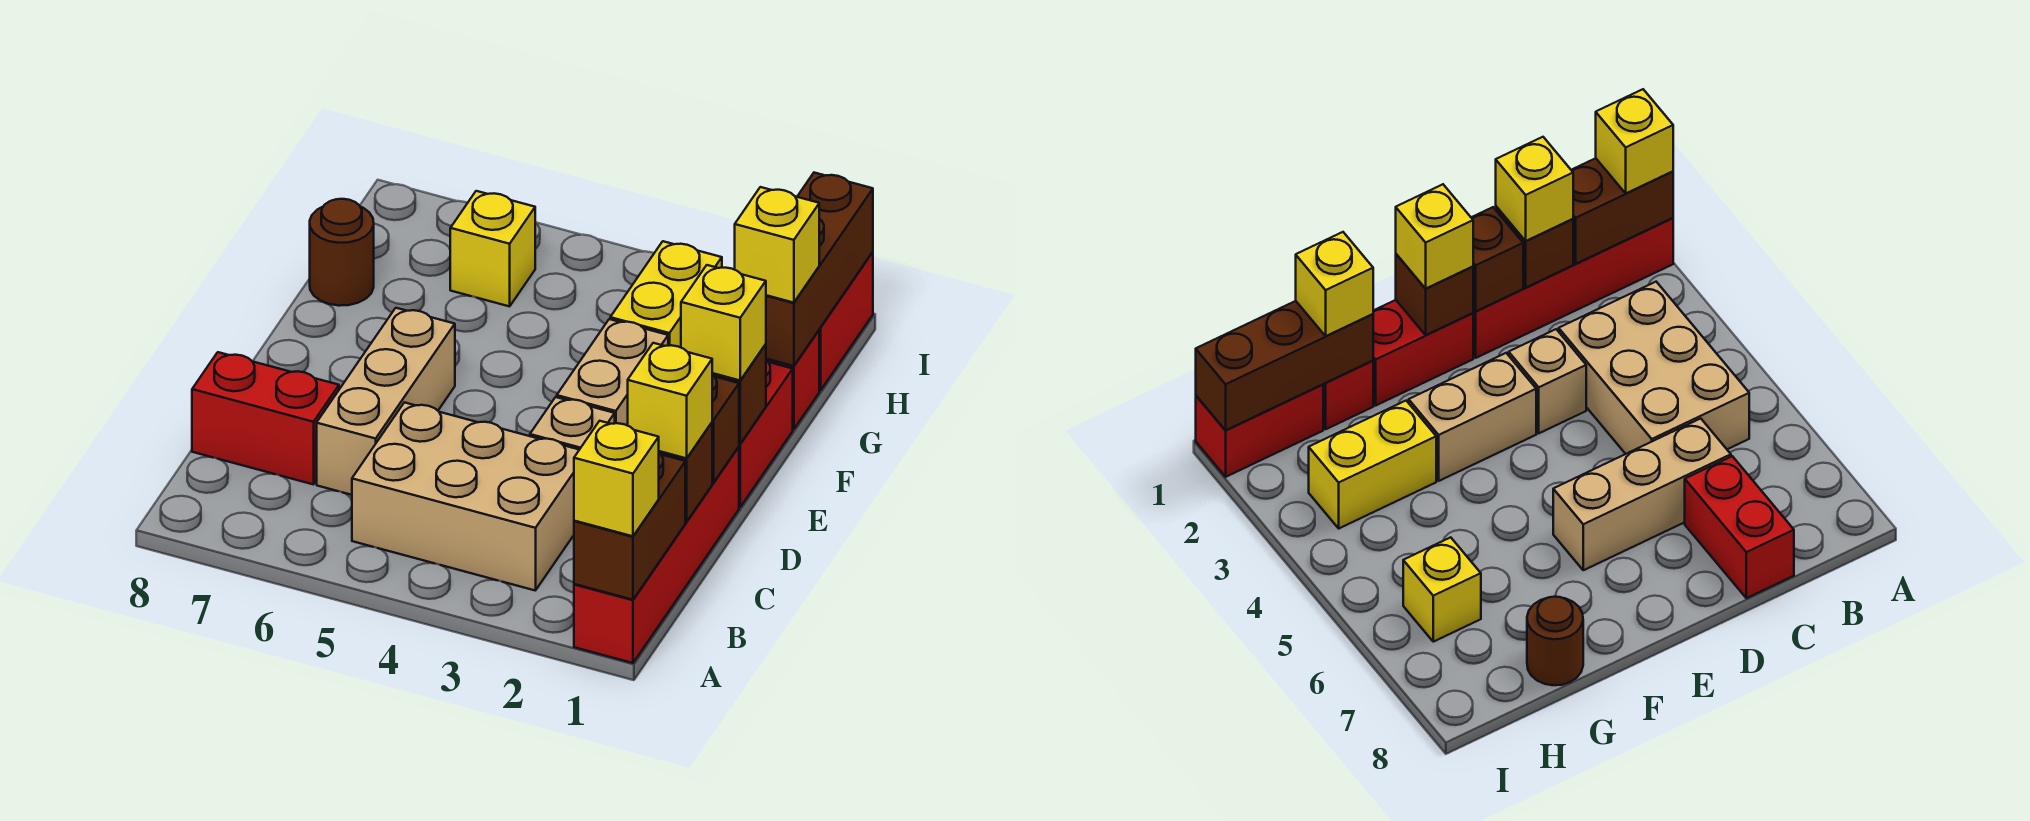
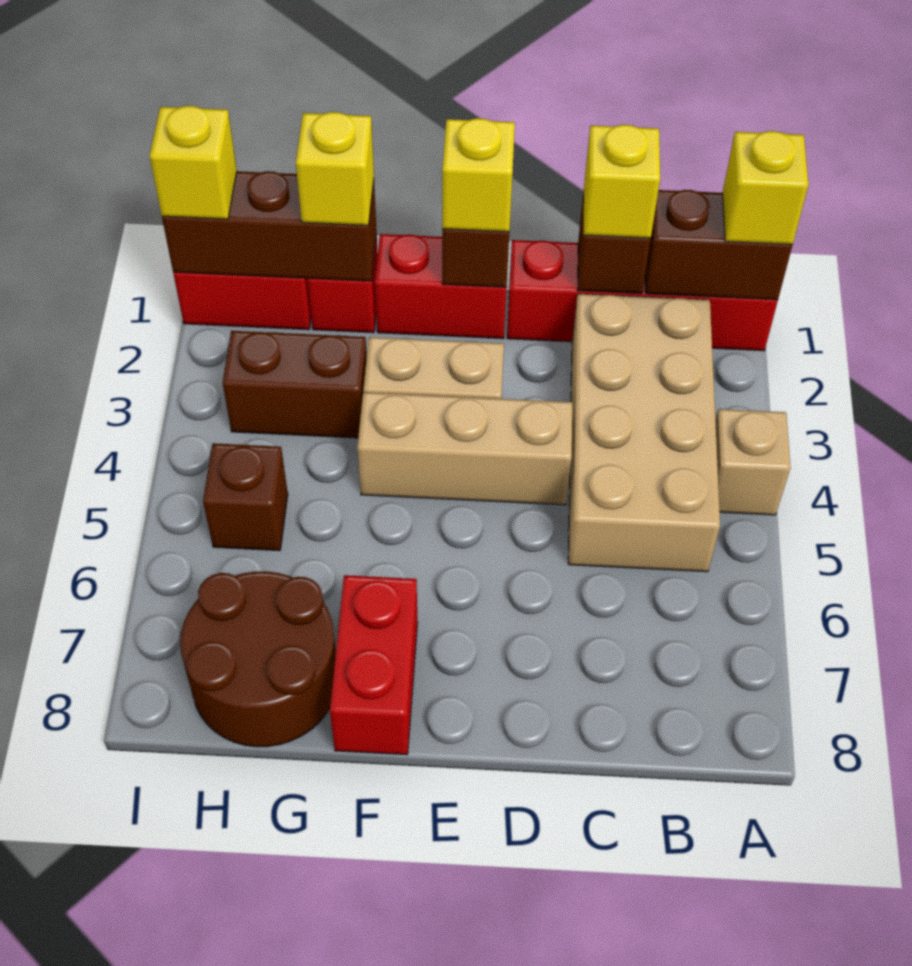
tan brick B3:C5 level 1 -> tan brick B2:C5 level 1
tan brick C6:E6 level 1 -> tan brick D4:F4 level 1
red brick C7:C8 level 1 -> red brick F7:F8 level 1
brown brick D1 level 2 -> brown brick H5 level 1
tan brick D3 level 1 -> tan brick A4 level 1
yellow brick G3:H3 level 1 -> brown brick G3:H3 level 1
brown round brick G8 level 1 -> brown round brick G7:H8 level 1
yellow brick H6 level 1 -> yellow brick I1 level 3

